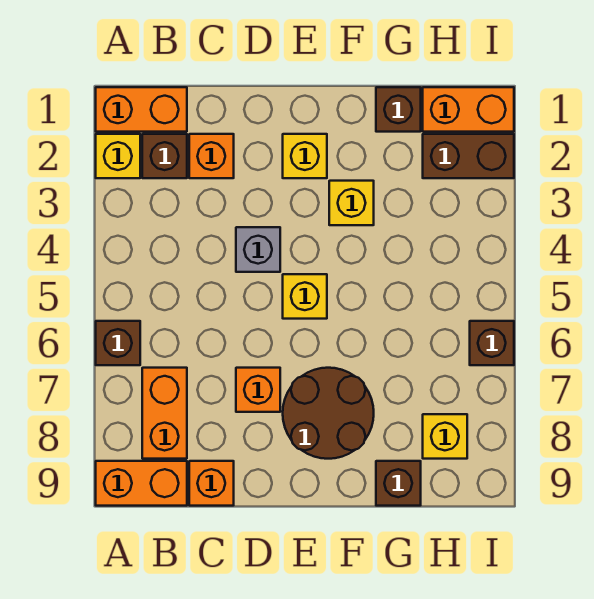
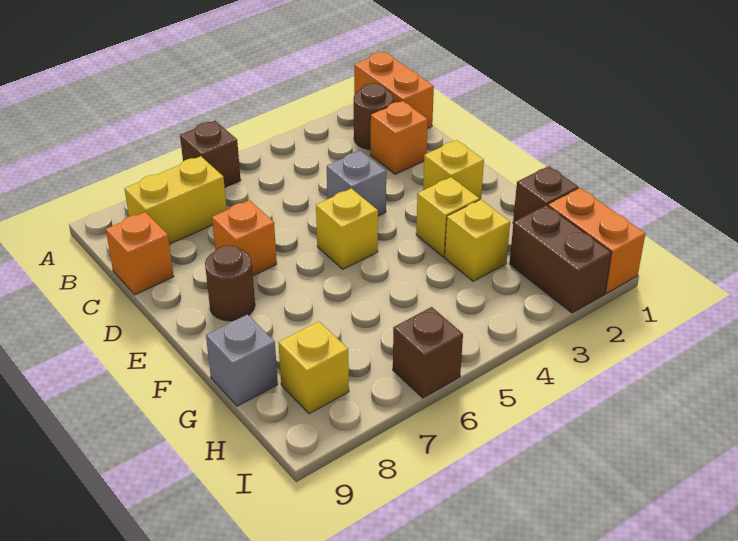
yellow brick A2 level 1 -> yellow brick G3 level 1
orange brick A9:B9 level 1 -> none
brown brick B2 level 1 -> brown round brick B2 level 1
orange brick B7:B8 level 1 -> yellow brick B7:B8 level 1
brown round brick E7:F8 level 1 -> brown round brick E8 level 1
brown brick G9 level 1 -> grey brick G9 level 1

